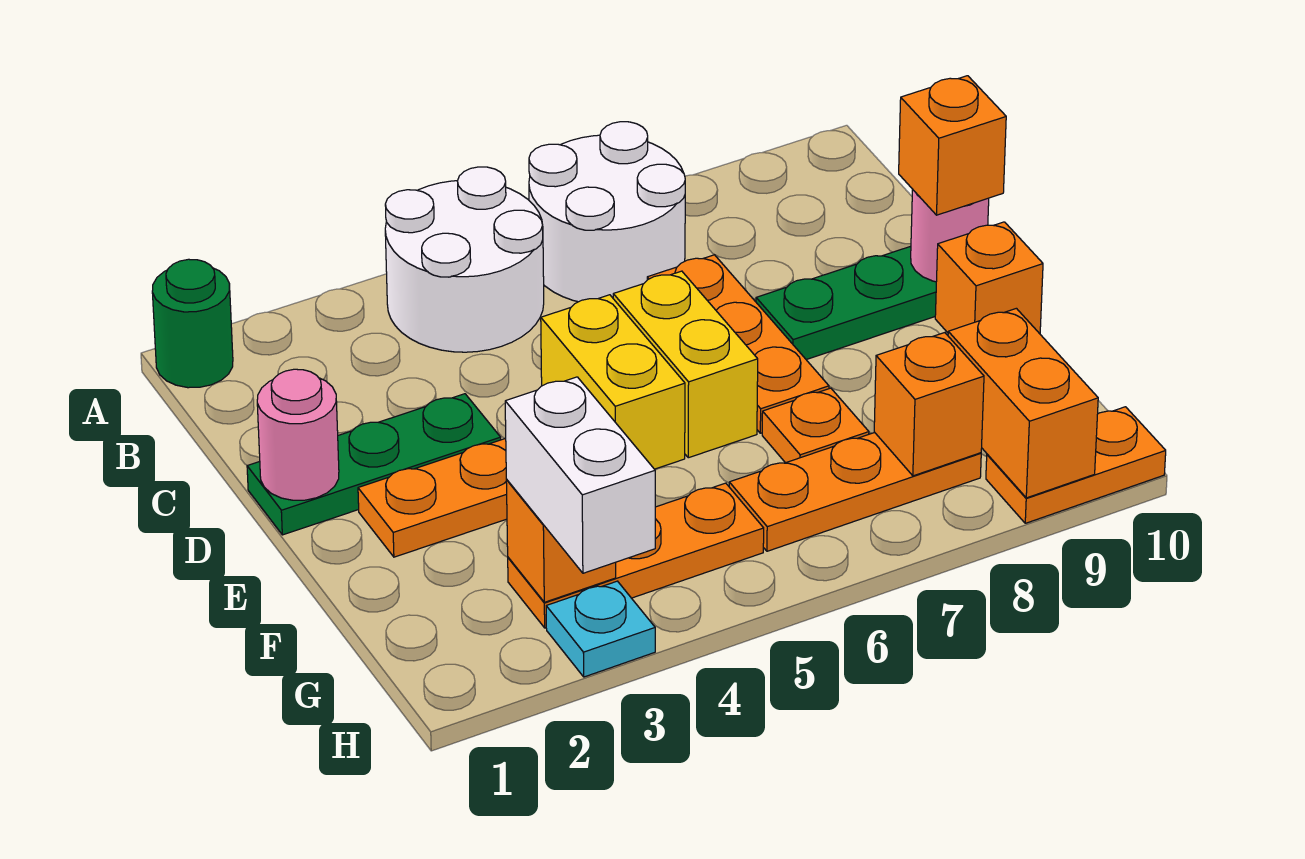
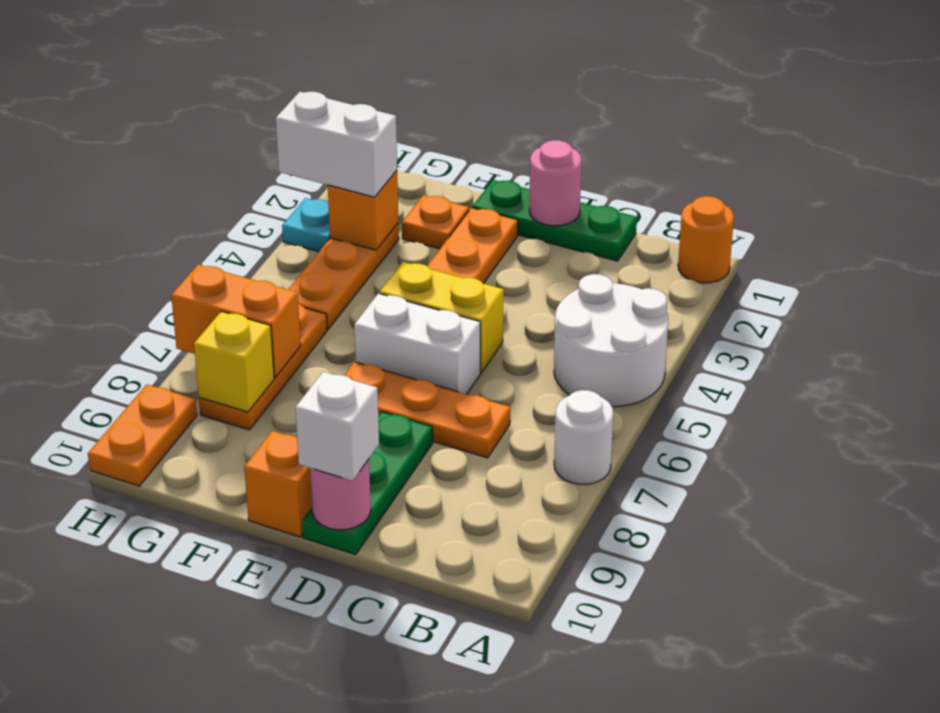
green round brick A1 level 1 -> orange round brick A1 level 1
white round brick A6:B7 level 1 -> white round brick A7 level 1
green plate D1:D3 level 1 -> green plate C1:E1 level 1
yellow brick D6:E6 level 1 -> white brick D6:E6 level 1
orange brick D10 level 3 -> white brick D10 level 3
orange plate F7 level 1 -> orange plate F2 level 1
orange brick G8 level 2 -> yellow brick G8 level 2
orange brick G9:H9 level 2 -> orange brick G7:H7 level 2

